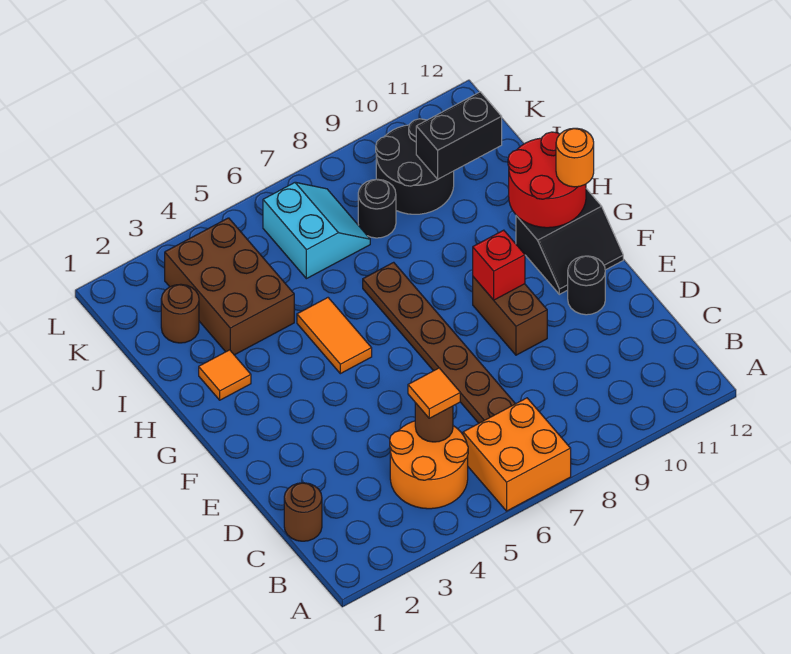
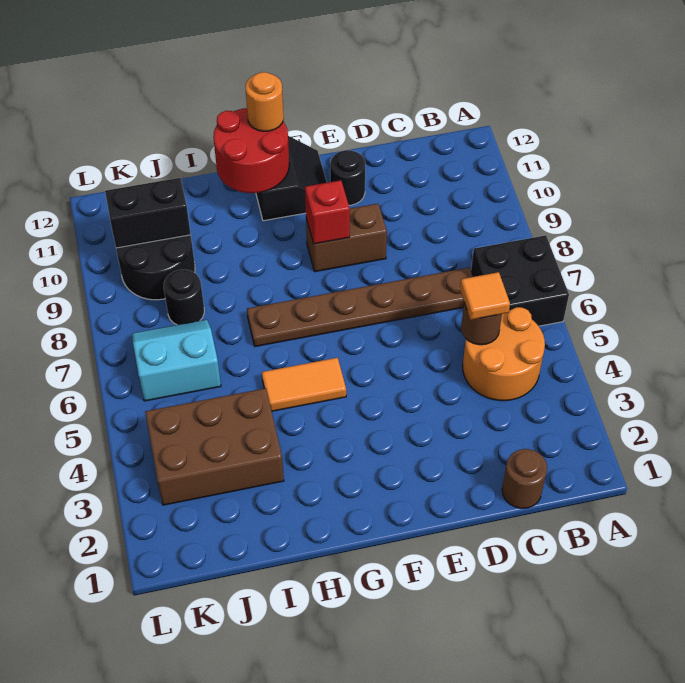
orange brick A6:B7 level 1 -> black brick A6:B7 level 1
orange tile H2 level 1 -> none
brown round brick J2 level 1 -> none
black brick J10:J11 level 2 -> black brick J10:K10 level 2

